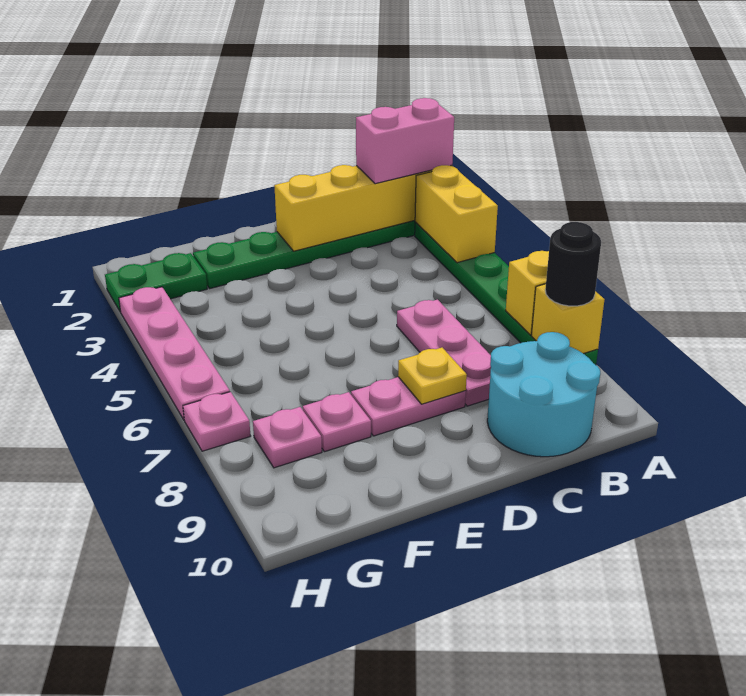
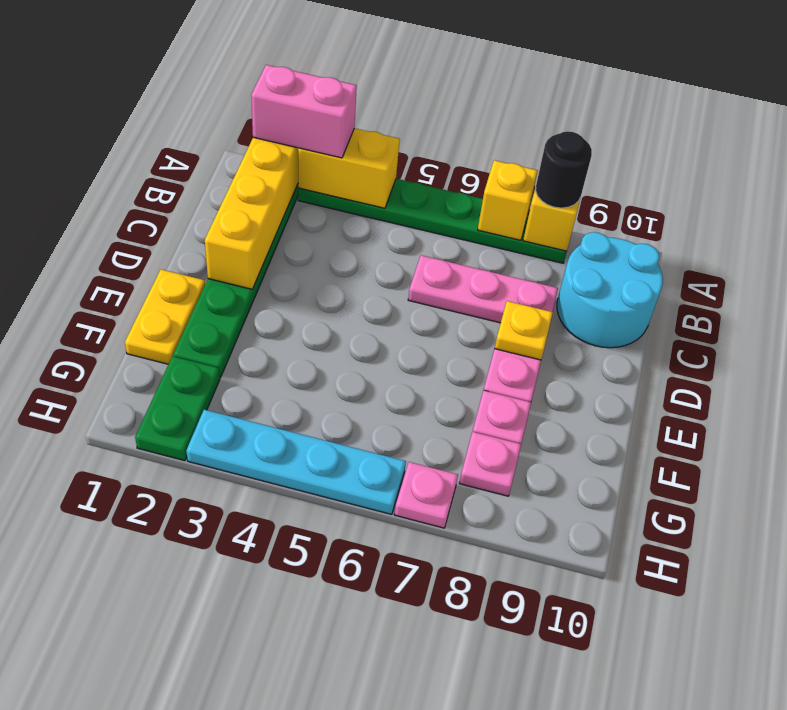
pink brick A2:B2 level 3 -> pink brick A2:A3 level 3
none -> yellow plate E1:F1 level 1
pink plate H3:H6 level 1 -> cyan plate H3:H6 level 1

